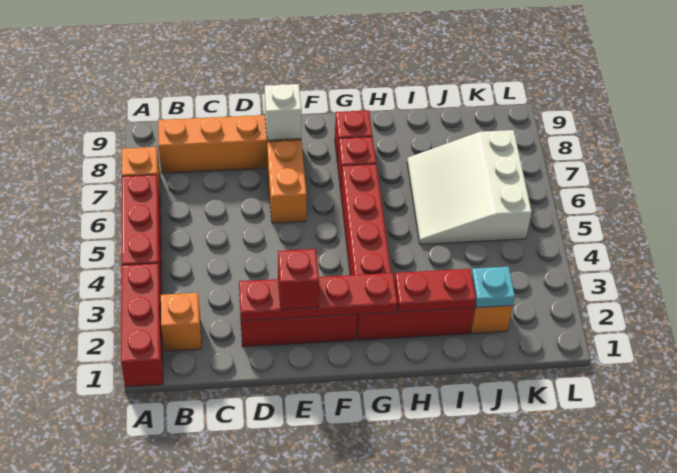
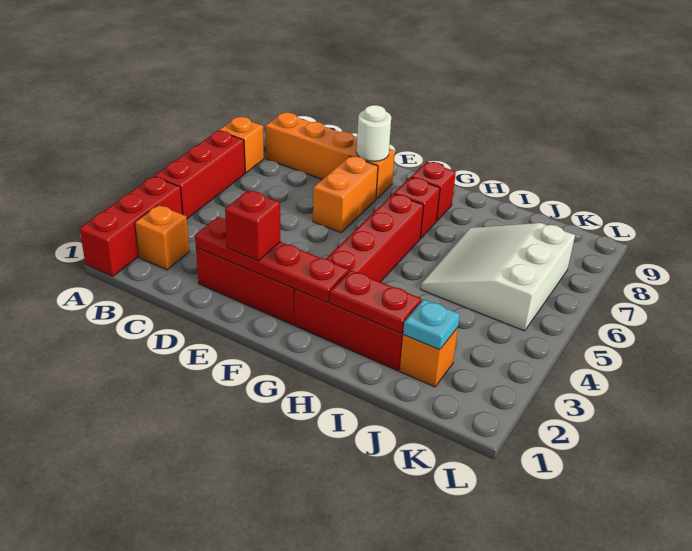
white brick E8 level 2 -> white round brick E8 level 2

